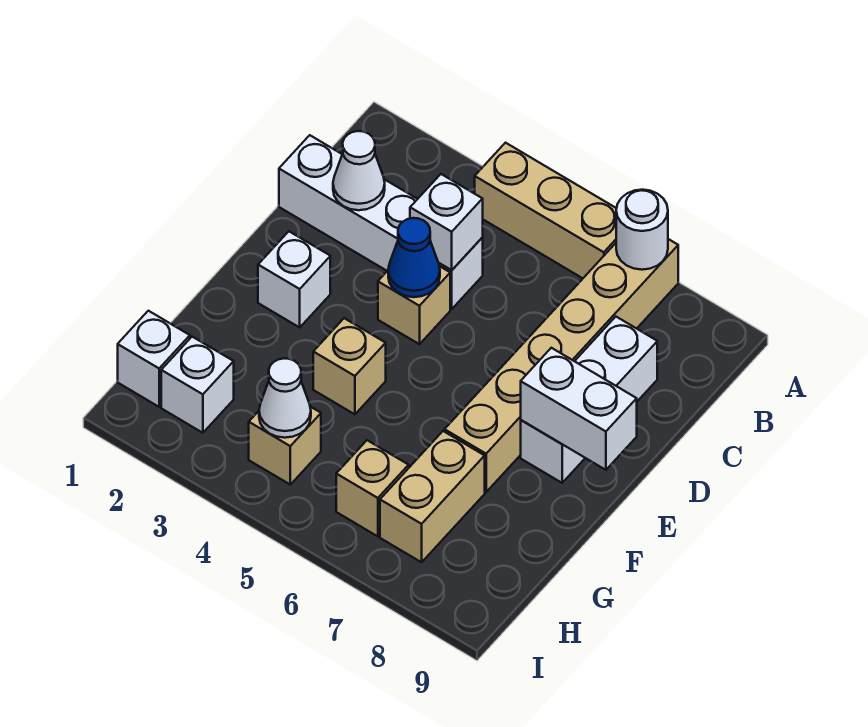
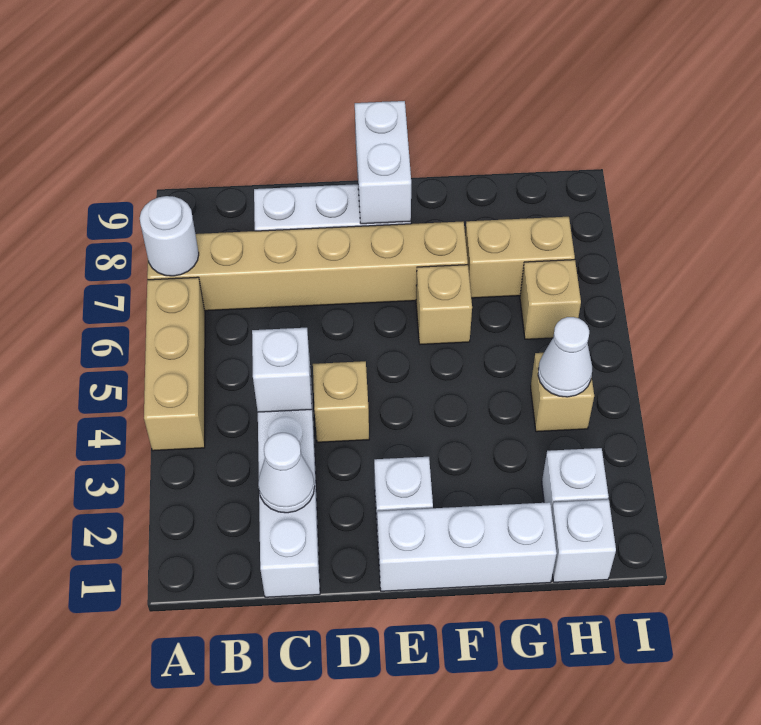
blue cone D4 level 2 -> none
none -> white brick E1:G1 level 1
tan brick F4 level 1 -> tan brick F6 level 1

